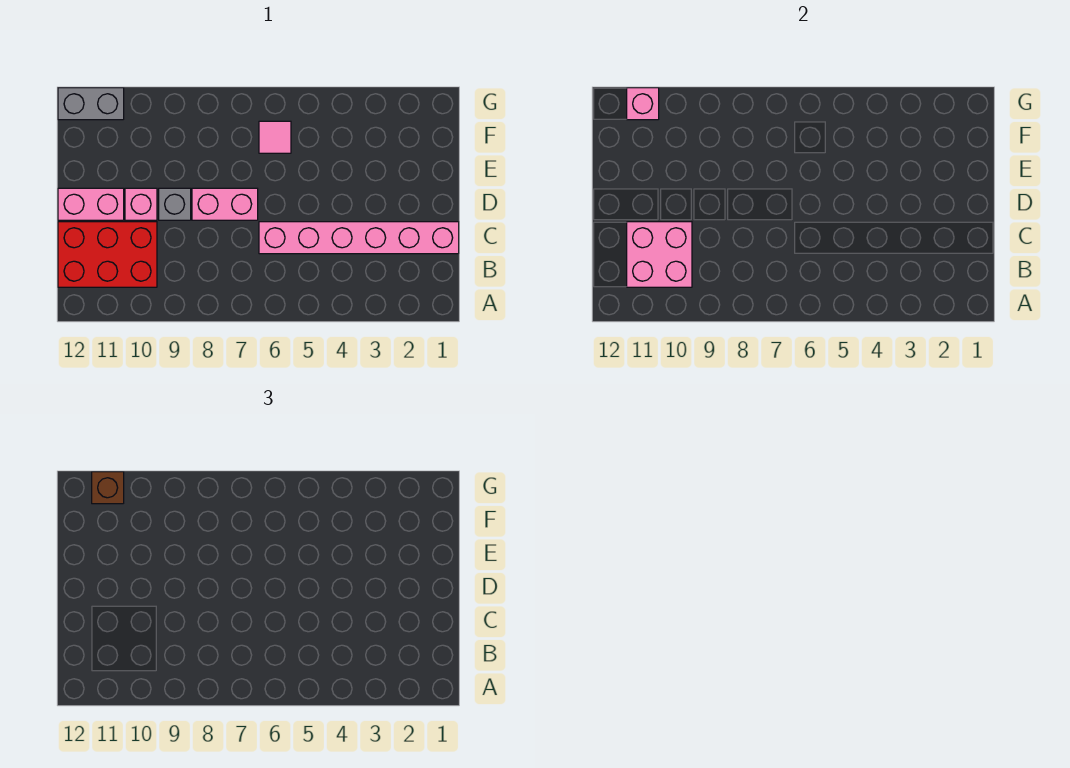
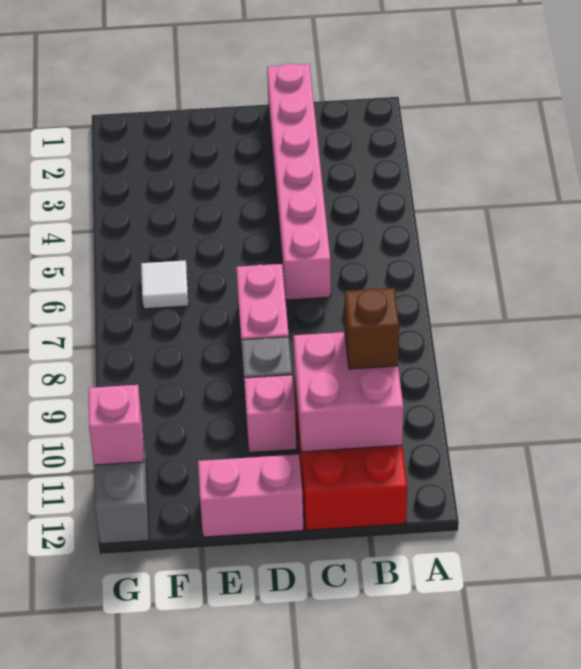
pink brick D11:D12 level 1 -> pink brick D12:E12 level 1
pink tile F6 level 1 -> white tile F6 level 1
brown brick G11 level 3 -> brown brick B10 level 3

